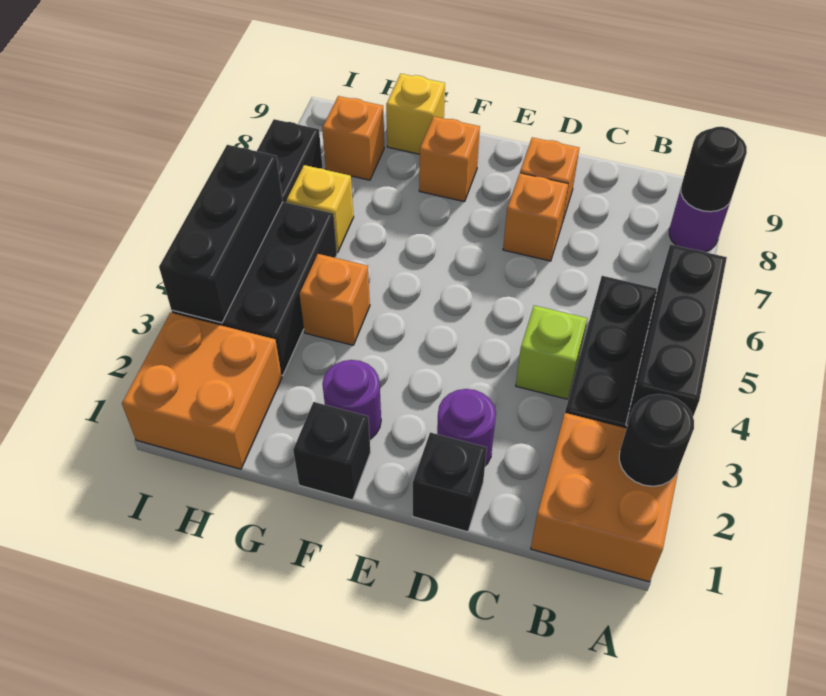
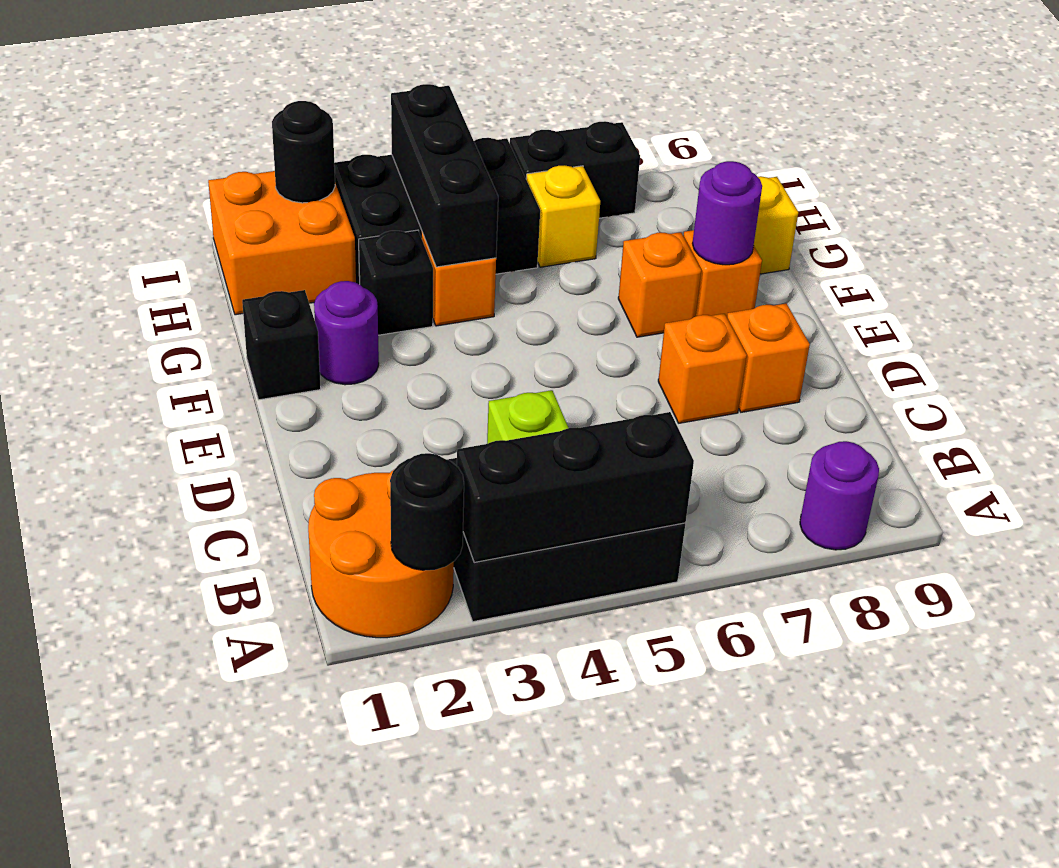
orange brick A1:B2 level 1 -> orange round brick A1:B2 level 1
black round brick A8 level 2 -> black round brick I2 level 2
black brick D1 level 1 -> black brick G3 level 1
purple round brick D2 level 1 -> purple round brick F8 level 2
orange brick H8 level 1 -> orange brick F7 level 1
black brick I3:I5 level 2 -> black brick G4:I4 level 2

